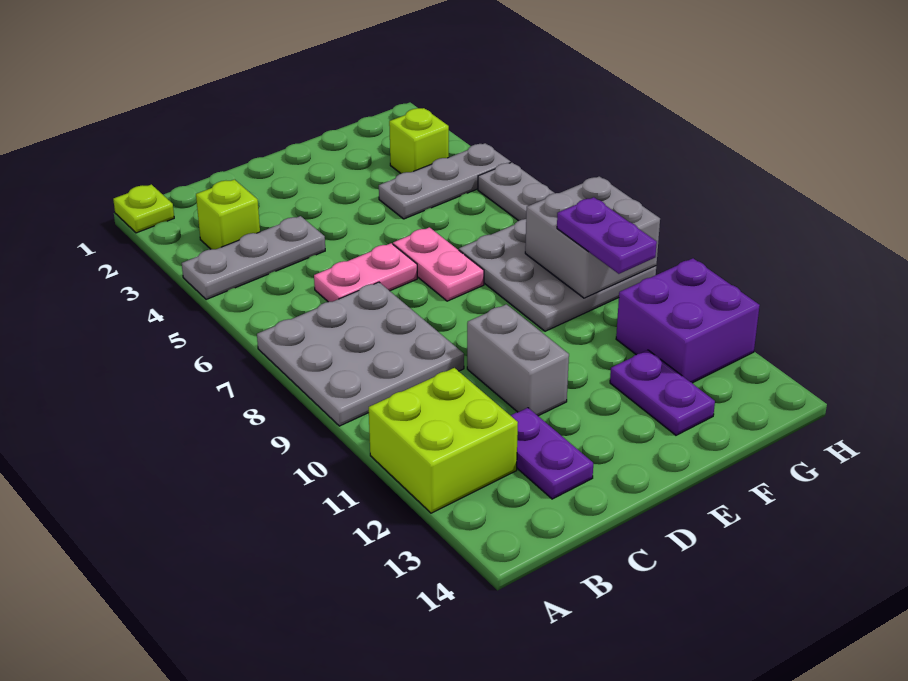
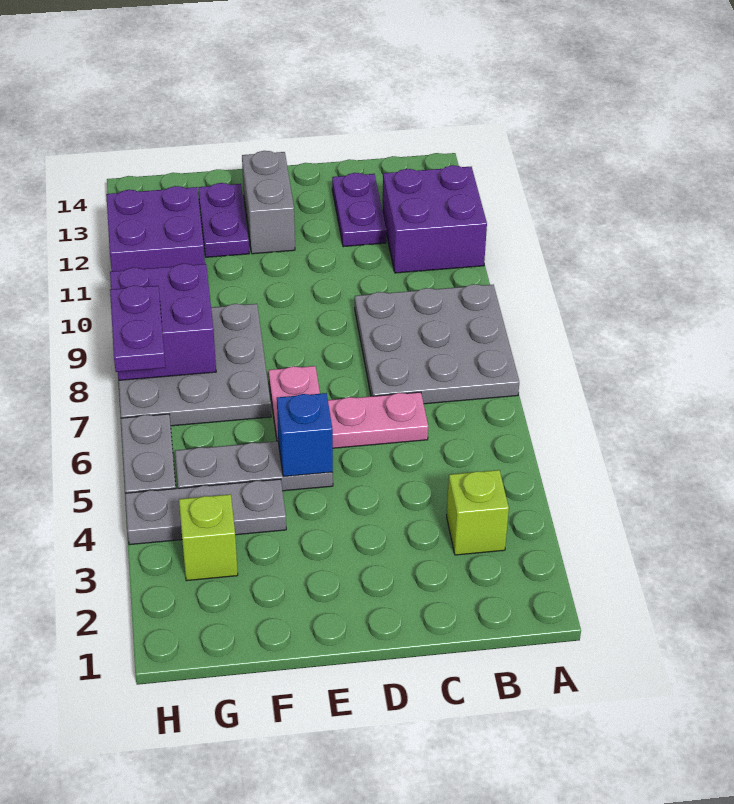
lime plate A1 level 1 -> none
grey plate A4:C4 level 1 -> grey plate E5:G5 level 1
lime brick A11:B12 level 1 -> purple brick A11:B12 level 1
grey brick D10:D11 level 1 -> grey brick E12:E13 level 1
none -> blue brick E5 level 2
grey brick G8:H9 level 2 -> purple brick G8:H9 level 2
purple plate G9:G10 level 3 -> purple plate H7:H8 level 3

